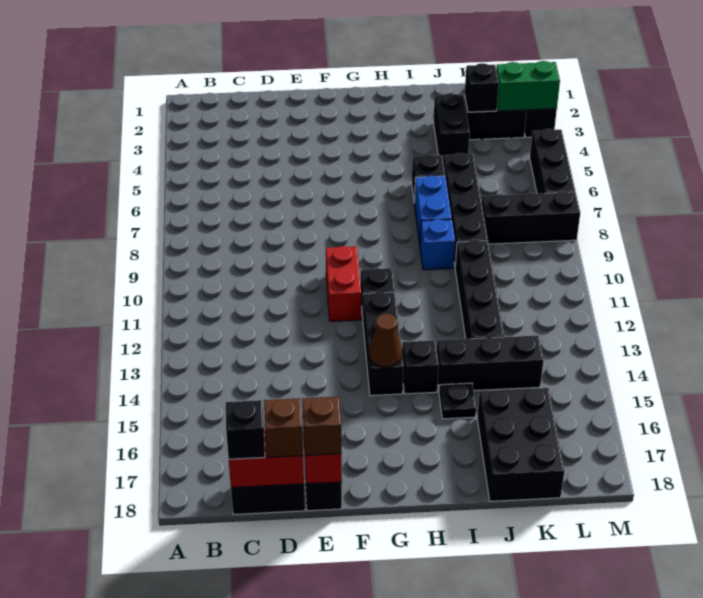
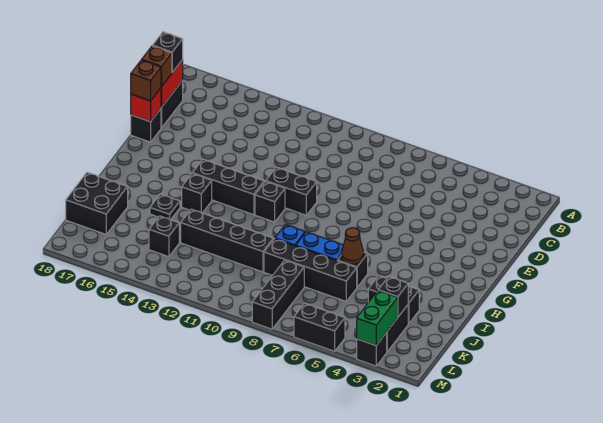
red brick F10:F11 level 1 -> black brick F10:F11 level 1
brown cone G14 level 2 -> brown cone I6 level 2
black brick I14:K14 level 1 -> black brick K14 level 1
black brick J16:K18 level 1 -> black brick J17:K18 level 1
black brick M5:M7 level 1 -> black brick M5:M6 level 1

